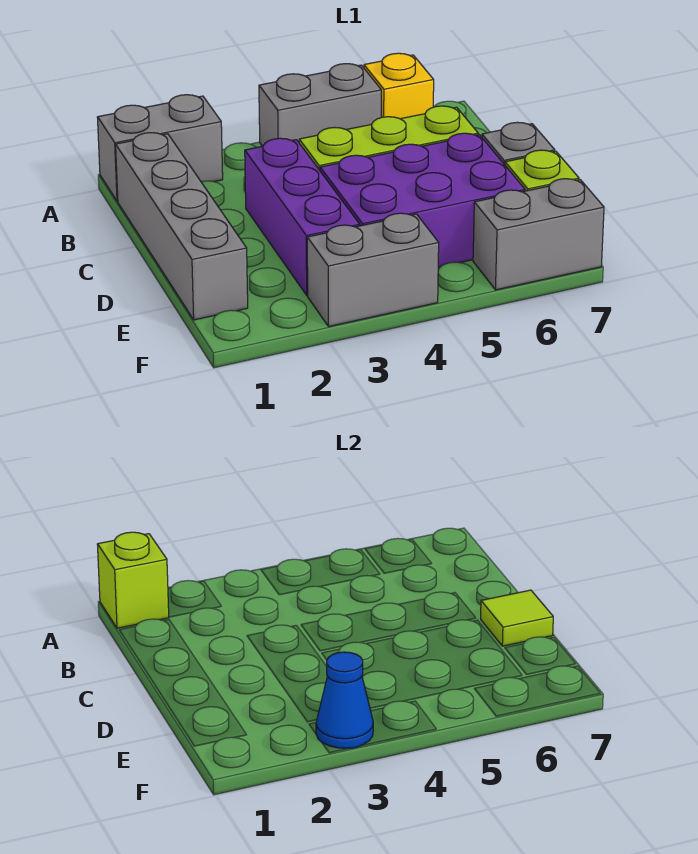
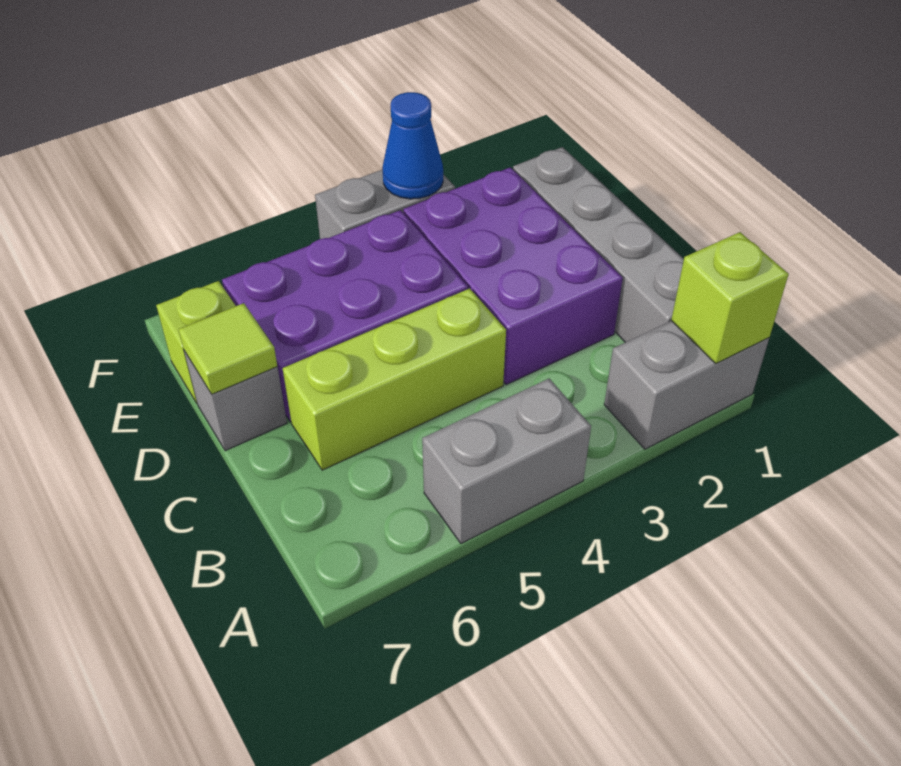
yellow brick A6 level 1 -> none
purple brick C3:E3 level 1 -> purple brick C2:E3 level 1
grey brick F6:F7 level 1 -> none

